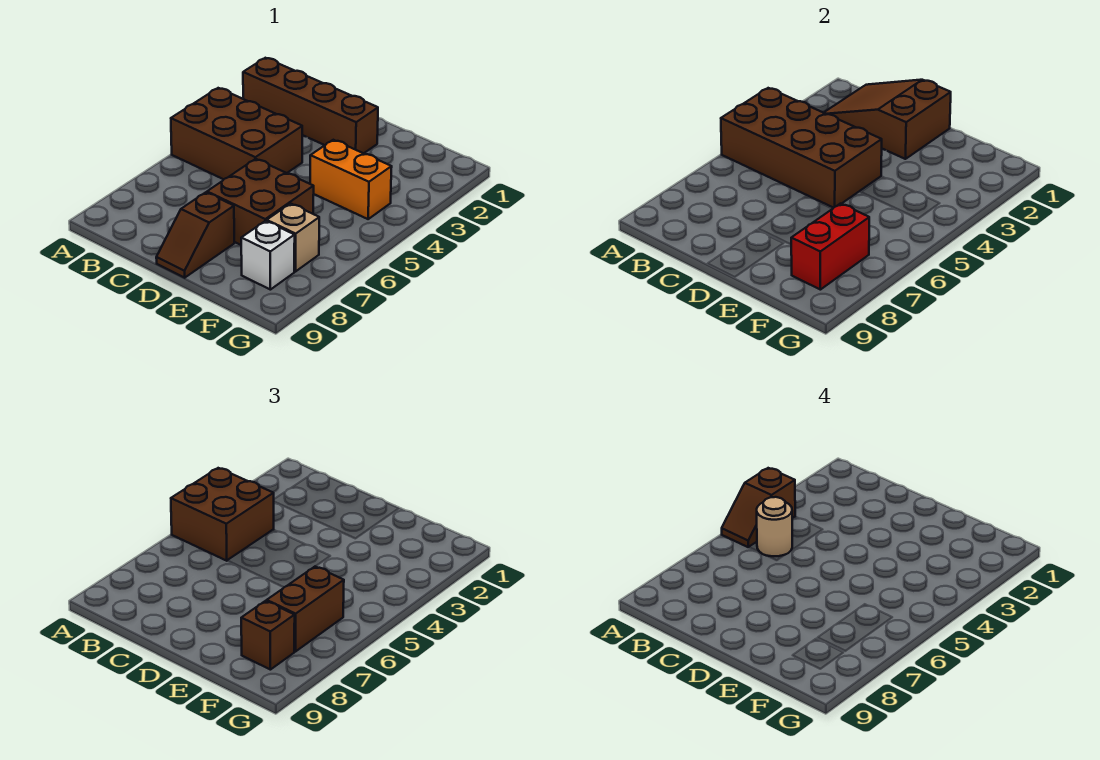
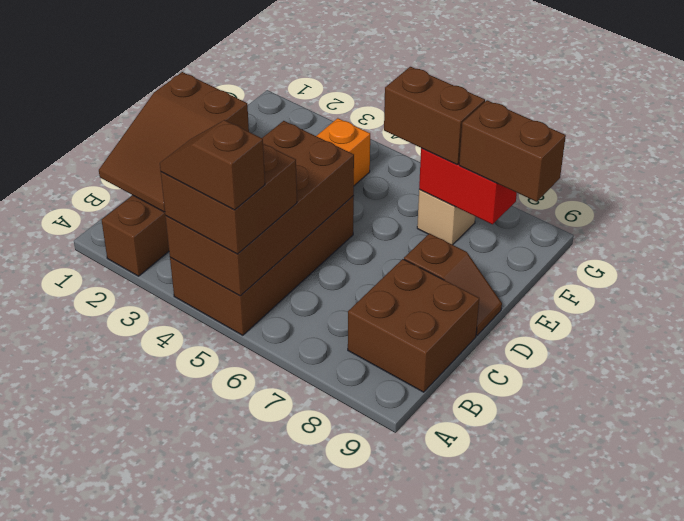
brown brick A4:C5 level 1 -> brown brick A4:D5 level 1
brown slope A4:A5 level 4 top 4 -> brown slope A4:A5 level 4 top 5
tan round brick B5 level 4 -> none
brown brick D6:E7 level 1 -> brown brick B8:C9 level 1
white brick F8 level 1 -> none
brown brick F8 level 3 -> brown brick F8:F9 level 3

